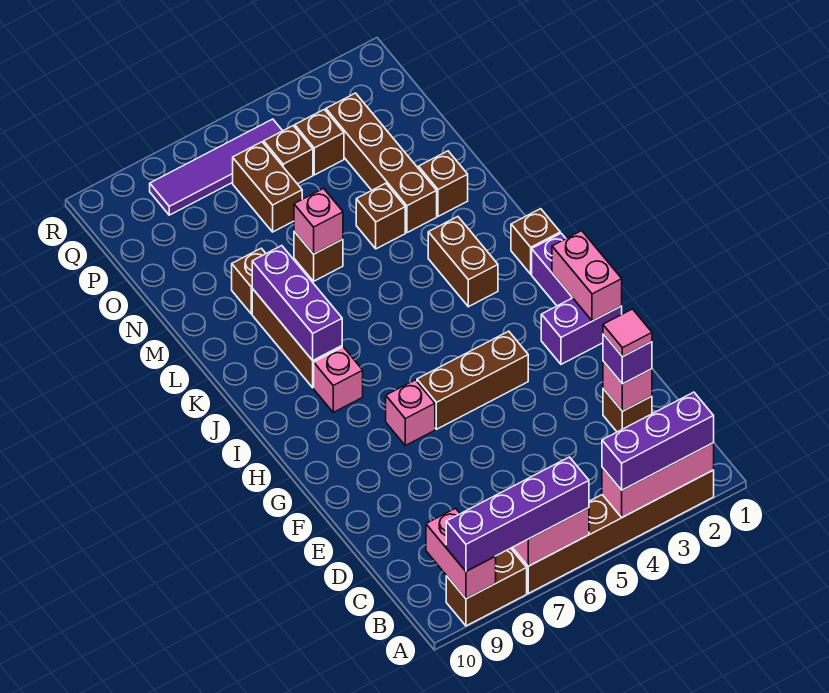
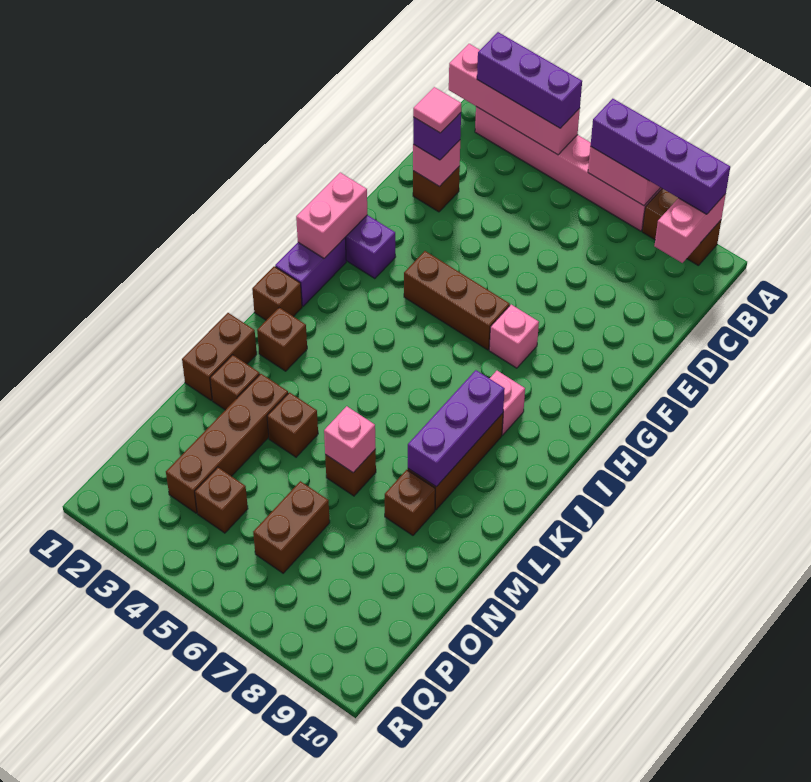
brown brick A2:A7 level 1 -> pink brick A2:A7 level 1
pink brick A2:A4 level 2 -> pink brick A1:A4 level 2
brown brick J3:K3 level 1 -> brown brick L1:M1 level 1
brown brick P5 level 1 -> brown brick K2 level 1
purple tile Q5:Q8 level 1 -> none

